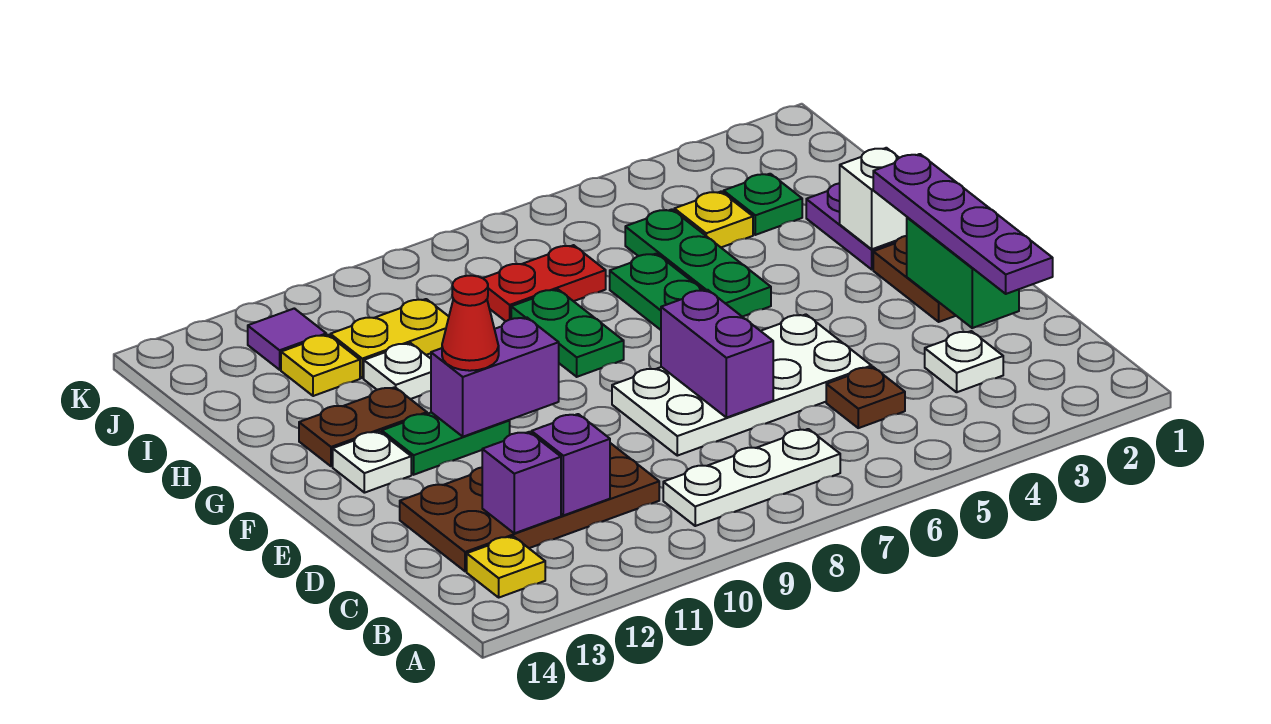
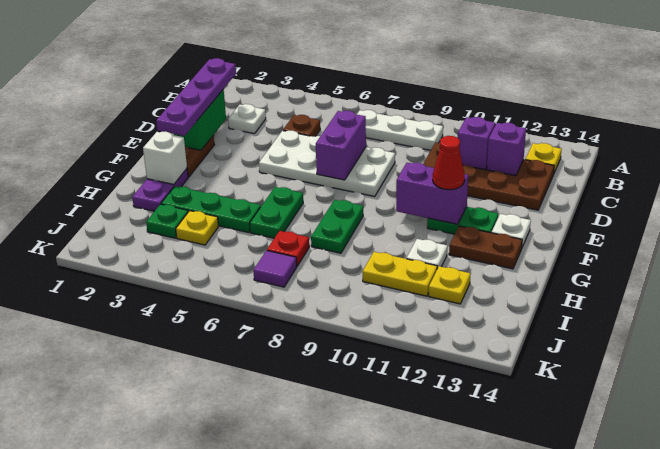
green plate G5:I5 level 1 -> green plate H3:H5 level 1
red plate I7:I8 level 1 -> red plate I7 level 1
purple tile J12 level 1 -> purple tile J7 level 1

